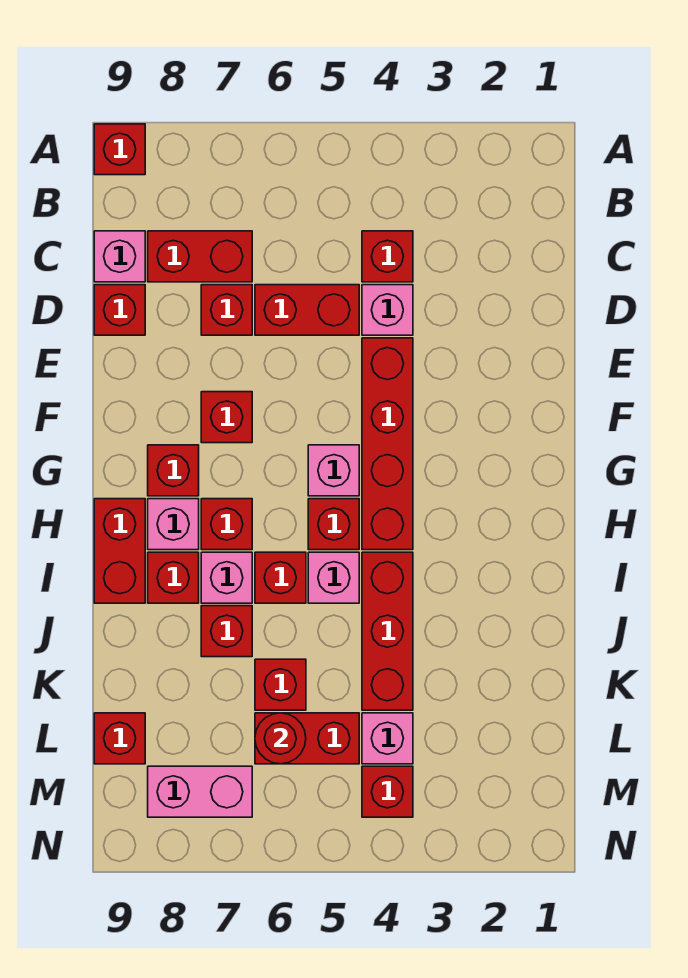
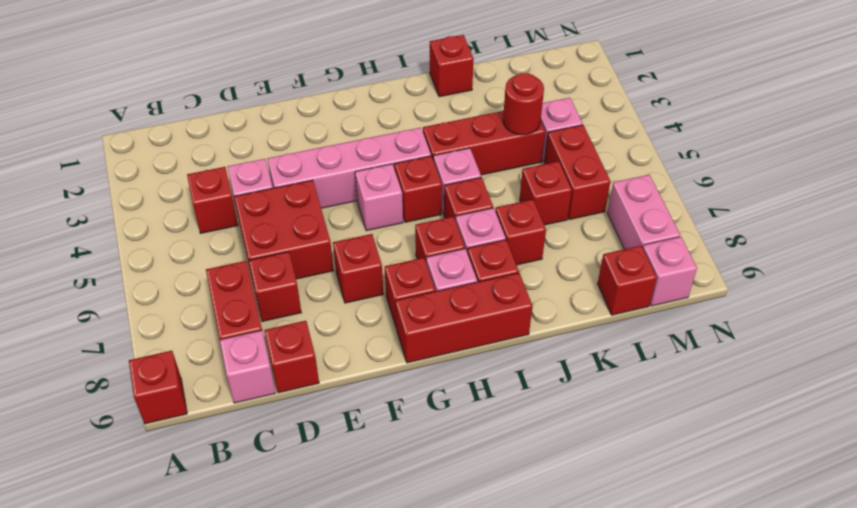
red brick D5:D6 level 1 -> red brick D5:E6 level 1
red brick E4:H4 level 1 -> pink brick E4:H4 level 1
red brick H9:I9 level 1 -> red brick G9:I9 level 1
red round brick L6 level 2 -> red round brick K4 level 2
red brick M4 level 1 -> red brick J1 level 1
none -> pink brick M9 level 1

